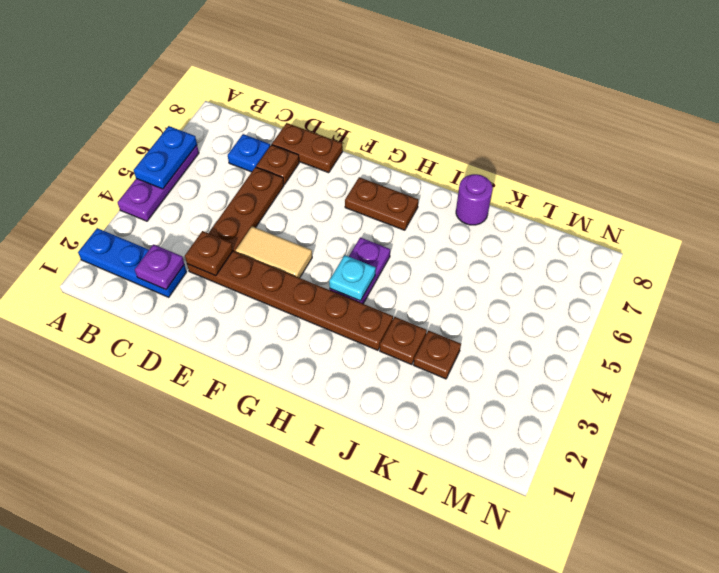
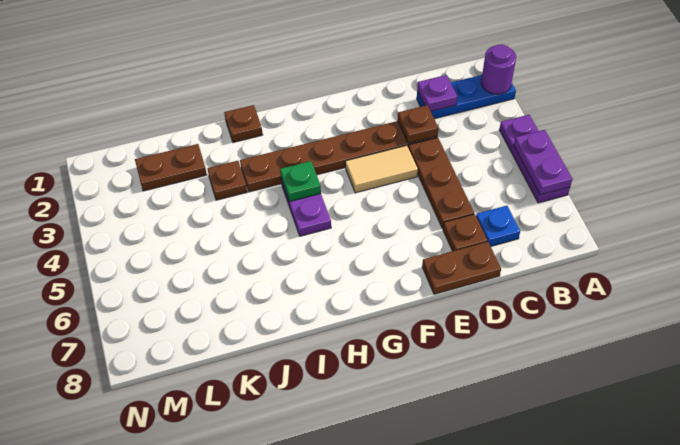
blue plate A5:A6 level 2 -> purple plate A5:A6 level 2
brown plate G7:H7 level 1 -> brown plate K2:L2 level 1
cyan plate H4 level 2 -> green plate H4 level 2
purple round brick J8 level 1 -> purple round brick A2 level 2
brown plate K3 level 1 -> brown plate I1 level 1

